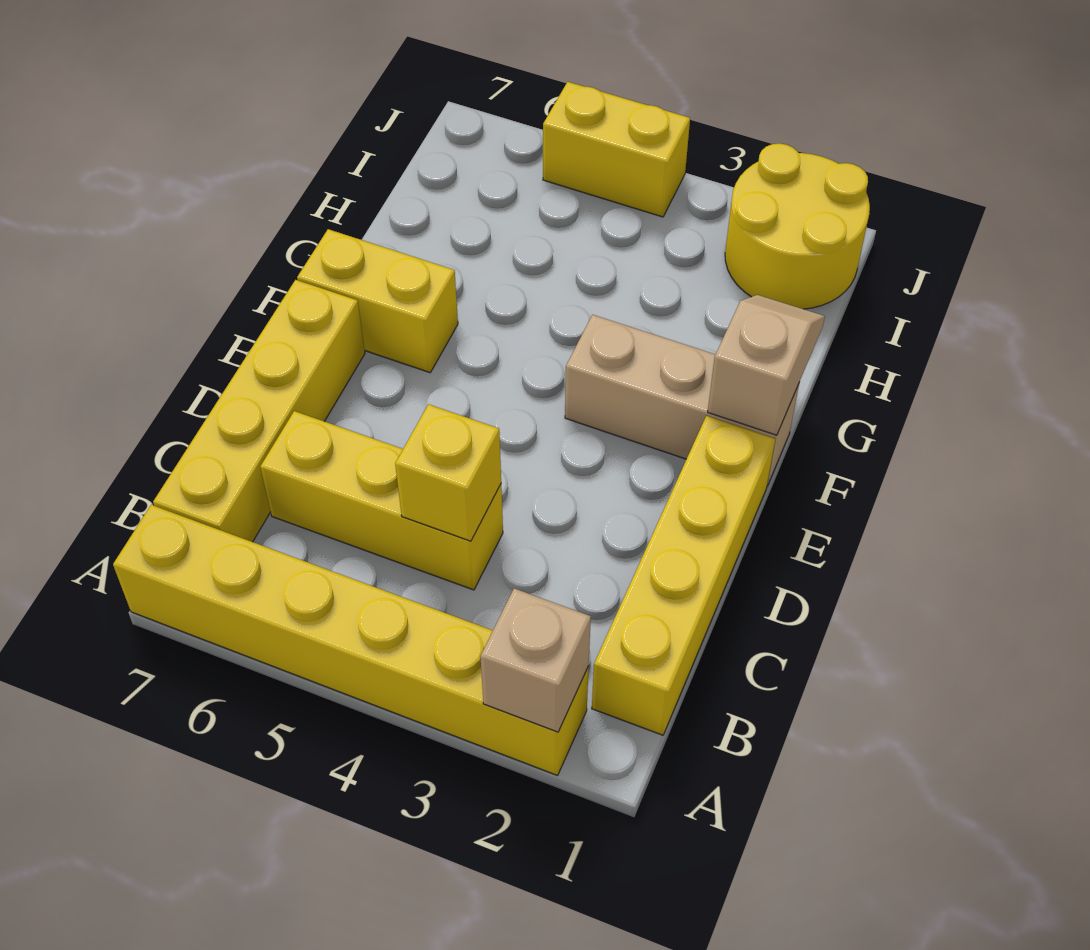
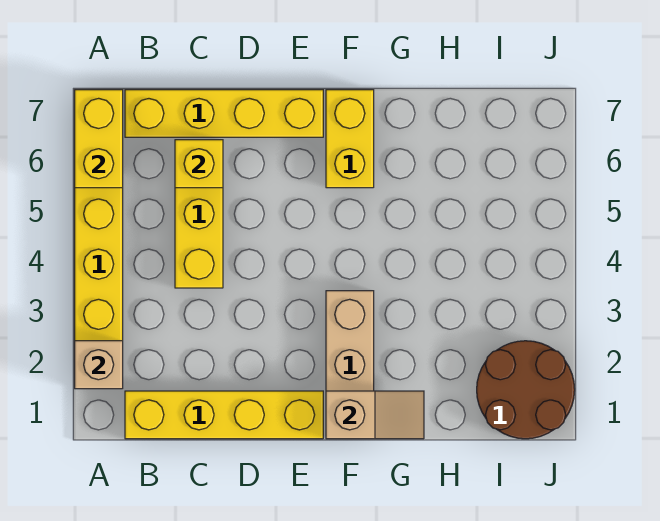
yellow brick C4 level 2 -> yellow brick C6 level 2
yellow round brick I1:J2 level 1 -> brown round brick I1:J2 level 1
yellow brick J4:J5 level 1 -> yellow brick A6:A7 level 2

